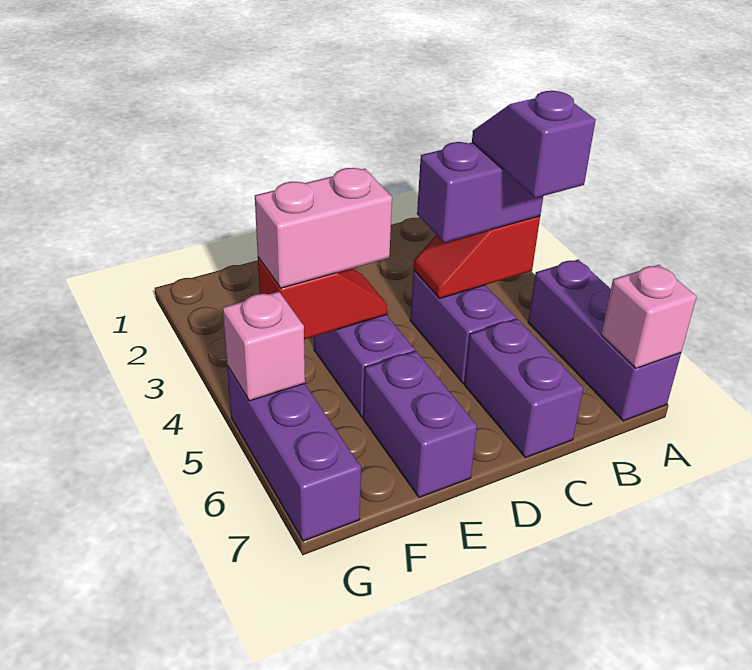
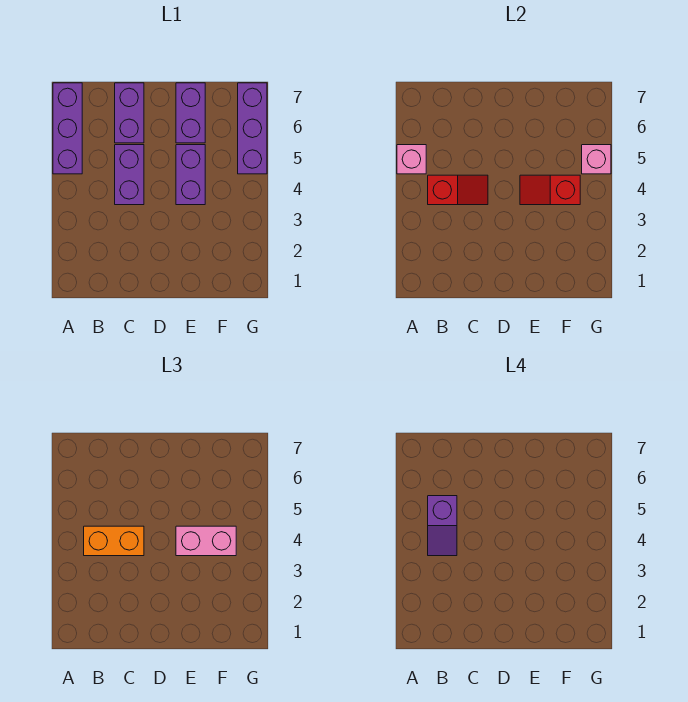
pink brick A7 level 2 -> pink brick A5 level 2
purple brick B4:C4 level 3 -> orange brick B4:C4 level 3

